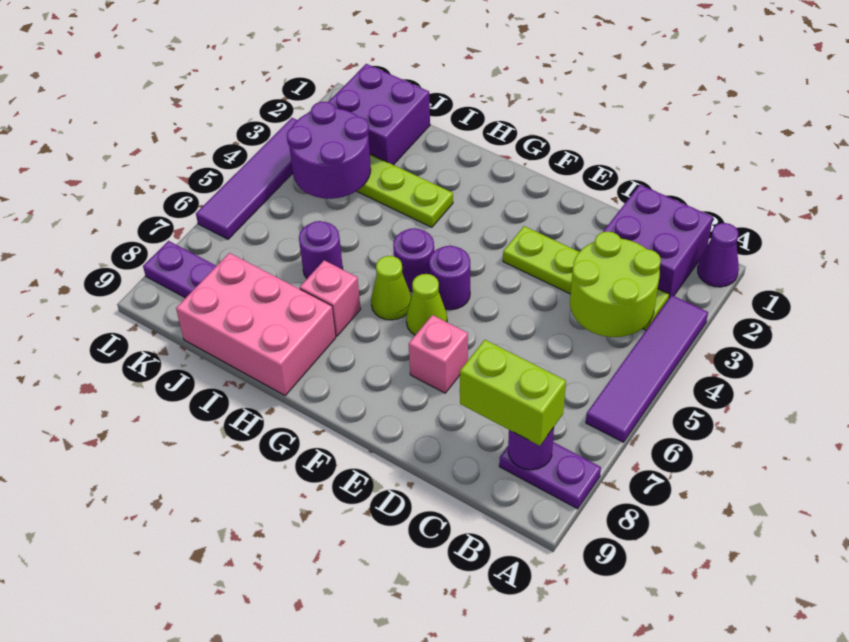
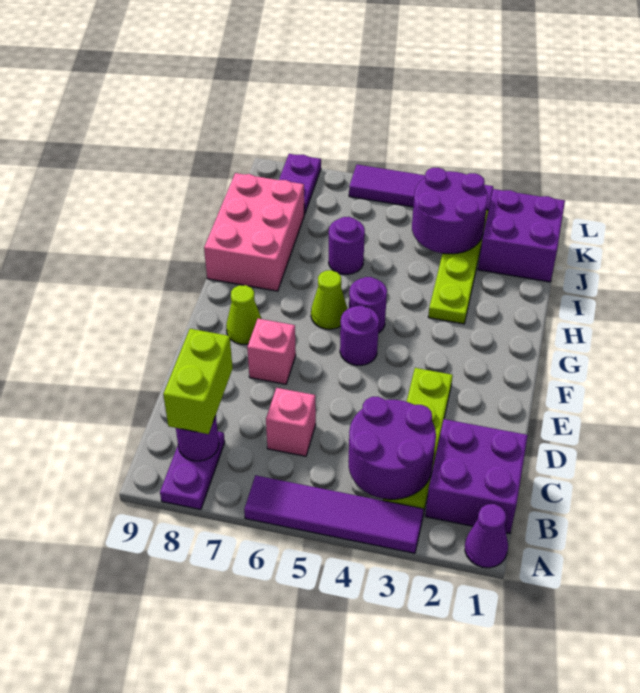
lime round brick B3:C4 level 2 -> purple round brick B3:C4 level 2
lime cone F6 level 1 -> lime cone F8 level 1
pink brick H7 level 1 -> pink brick C6 level 1

